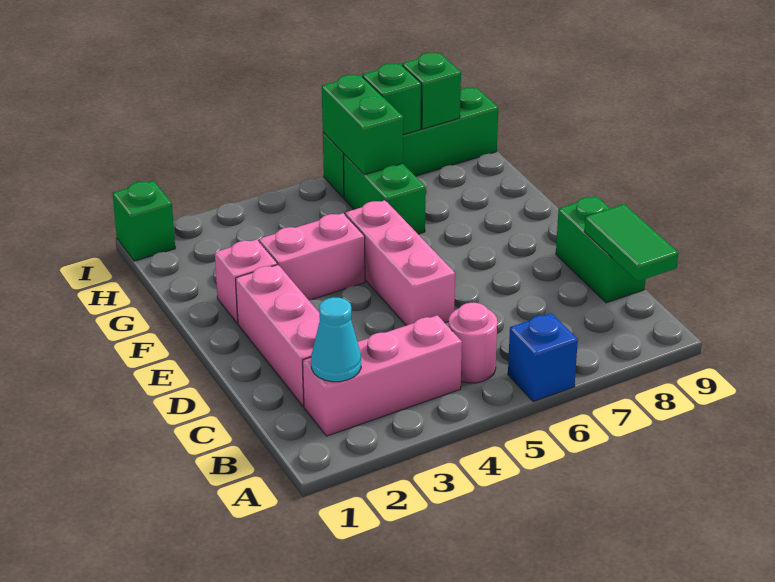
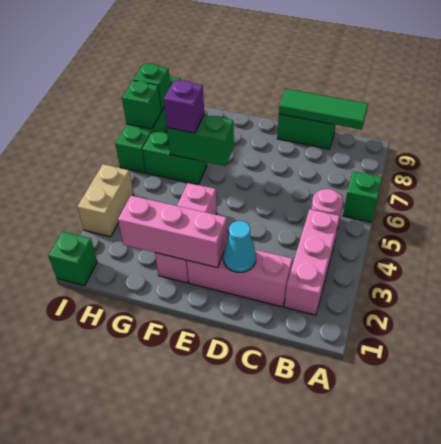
blue brick A6 level 1 -> green brick A6 level 1
cyan cone B2 level 2 -> cyan cone D2 level 2
green tile B9:C9 level 2 -> green tile B9:D9 level 2
pink brick D5:F5 level 1 -> pink brick E2:G2 level 2
none -> purple brick G6 level 3
green brick H6:I6 level 2 -> green brick F6:G6 level 2
none -> tan brick I3:I4 level 1

